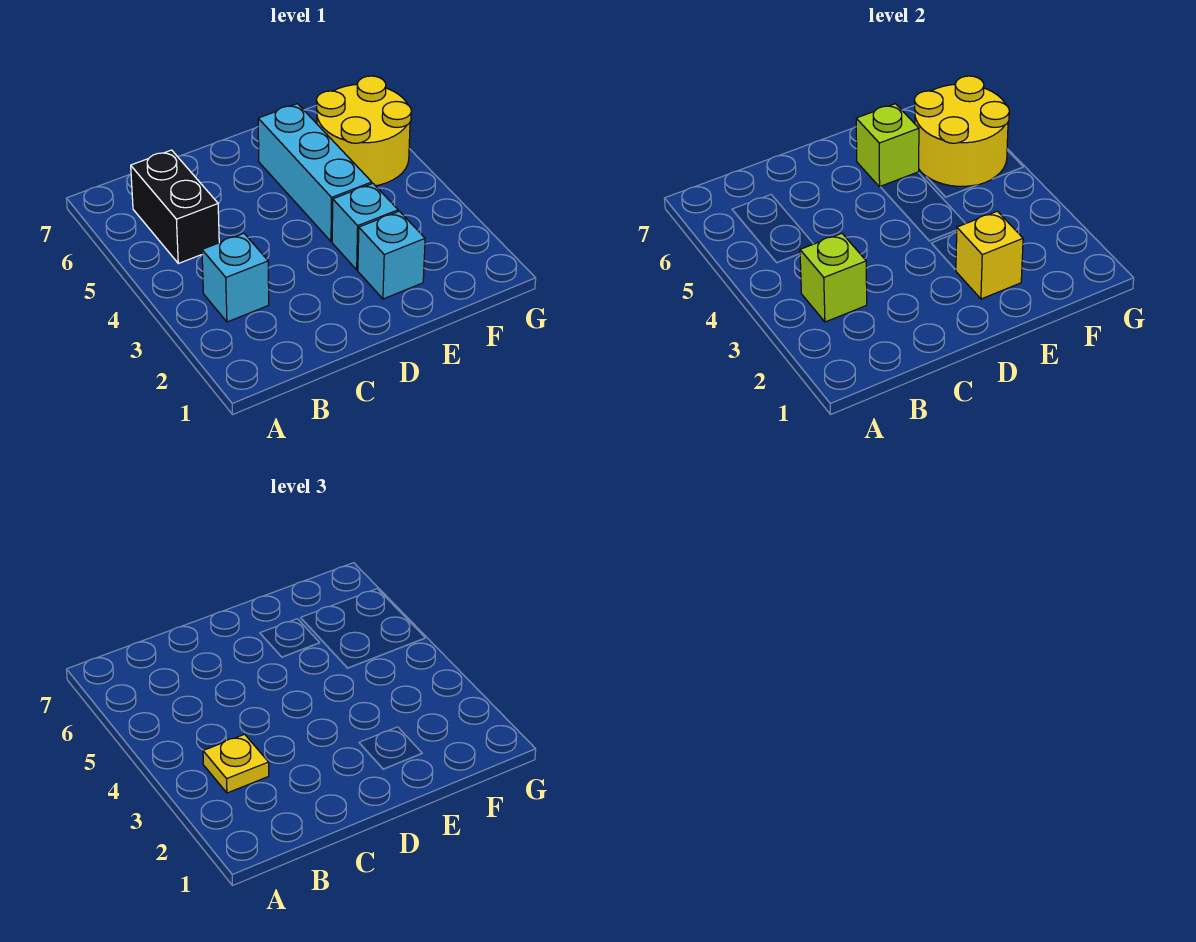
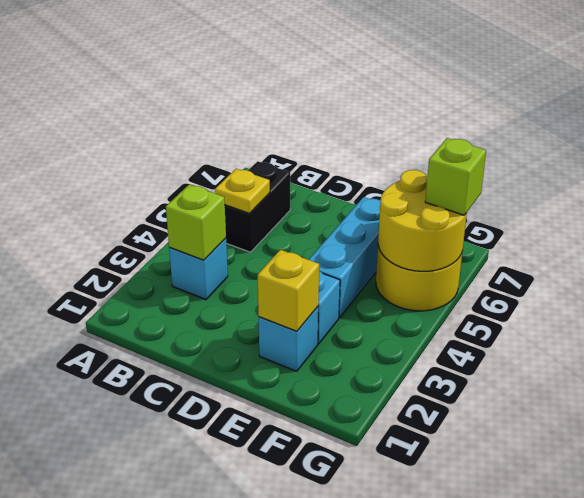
yellow plate B3 level 3 -> yellow plate B5 level 2
lime brick E6 level 2 -> lime brick G6 level 3

